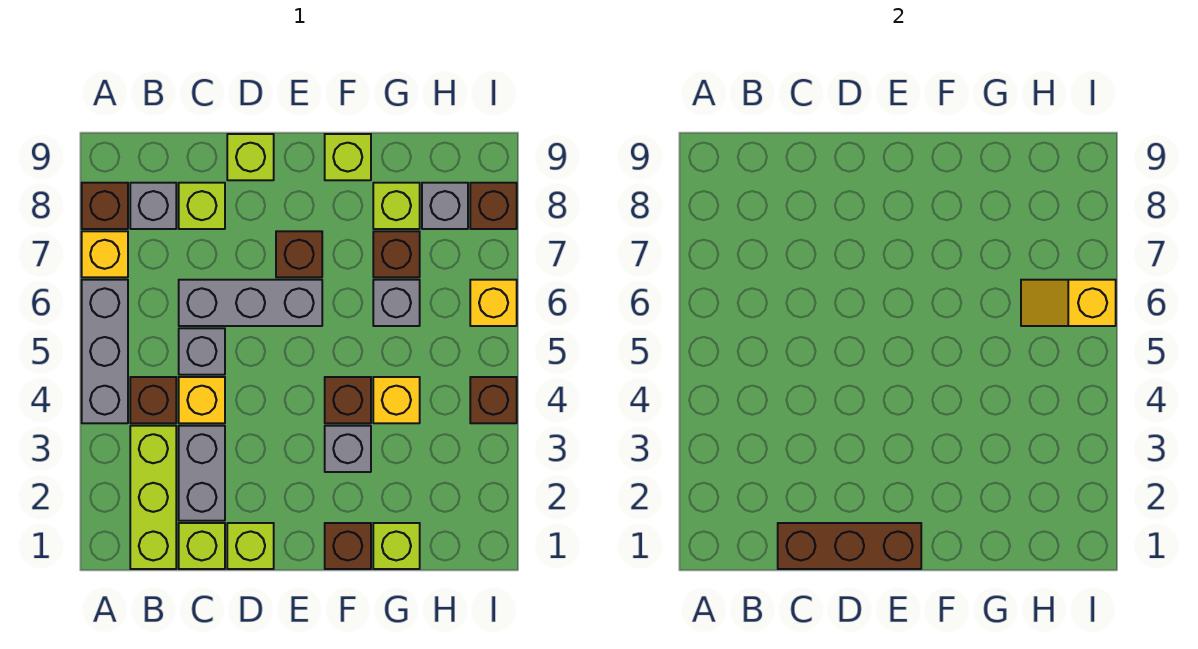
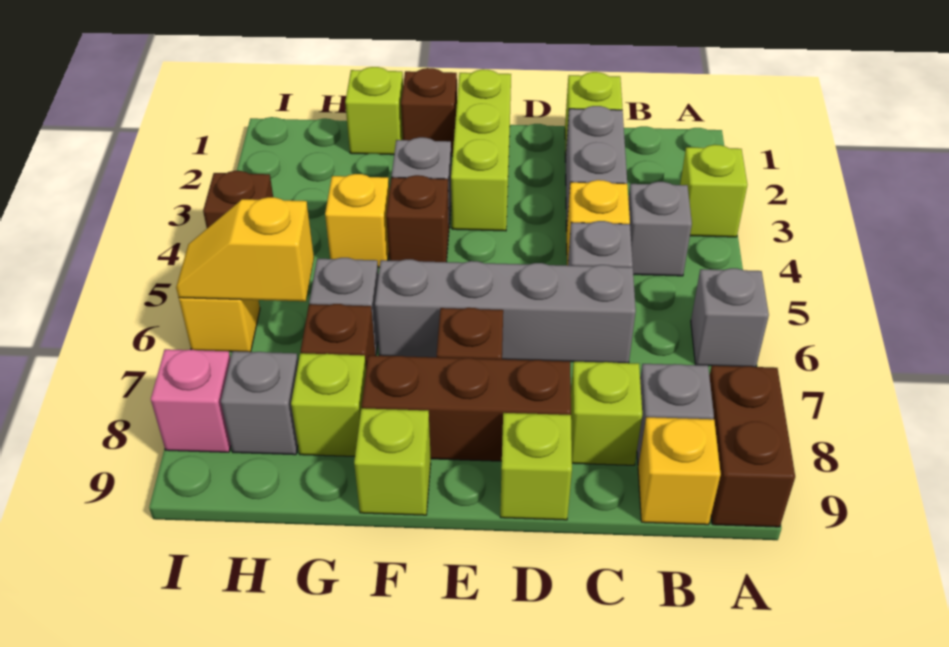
grey brick A4:A6 level 1 -> grey brick A6 level 1
yellow brick A7 level 1 -> yellow brick B9 level 1
brown brick A8 level 1 -> brown brick A8:A9 level 1
lime brick B1:B3 level 1 -> lime brick E1:E3 level 1
brown brick B4 level 1 -> grey brick B4 level 1
brown brick C1:E1 level 2 -> brown brick D8:F8 level 1
grey brick C6:E6 level 1 -> grey brick C6:F6 level 1
lime brick D1 level 1 -> lime brick A3 level 1
yellow slope H6:I6 level 2 top I -> yellow slope H6:I6 level 2 top H
brown brick I8 level 1 -> pink brick I8 level 1

